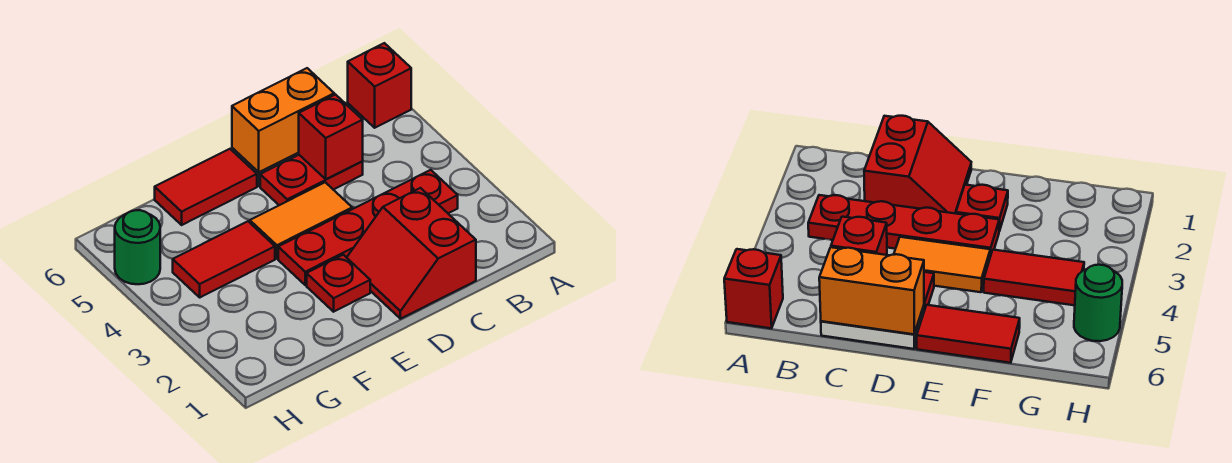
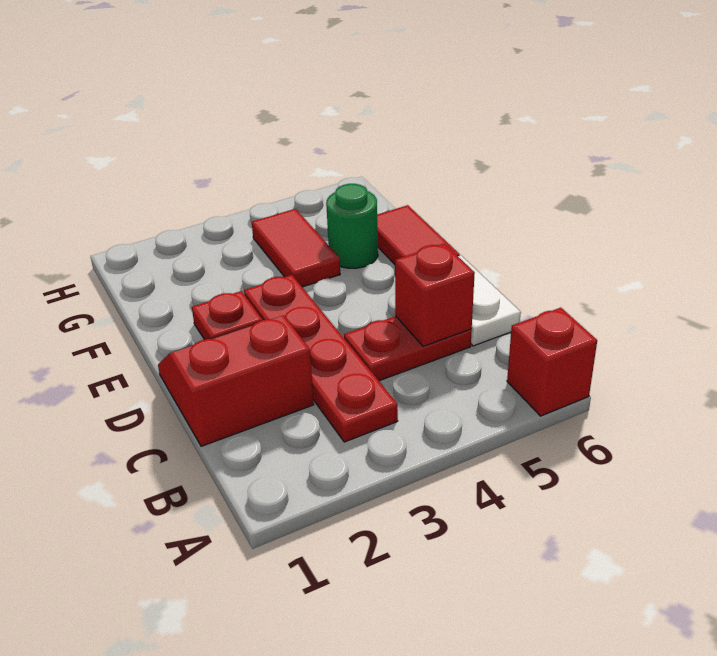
red plate C5:D5 level 1 -> red plate C4:C5 level 1
orange brick C6:D6 level 2 -> none
orange tile D4:E4 level 1 -> none
green round brick H5 level 1 -> green round brick F5 level 1

